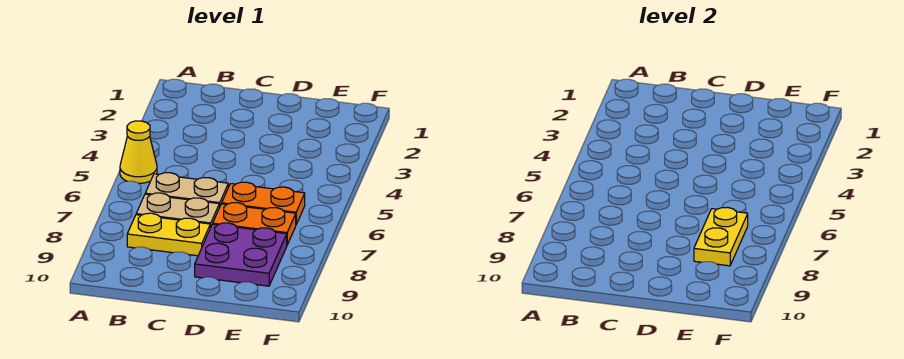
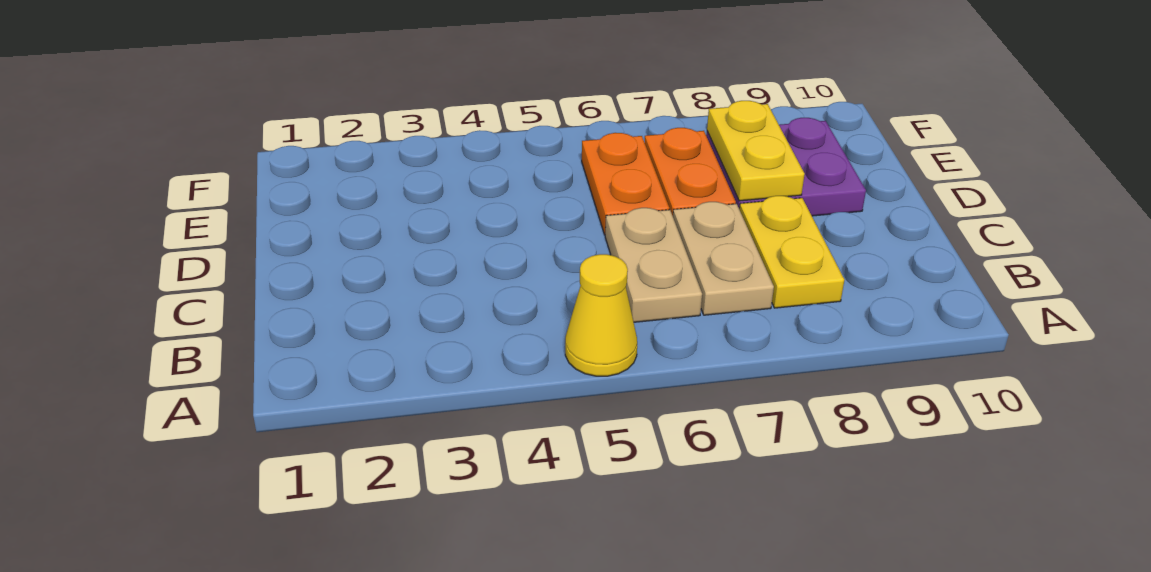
yellow plate E7:E8 level 2 -> yellow plate D8:E8 level 2

